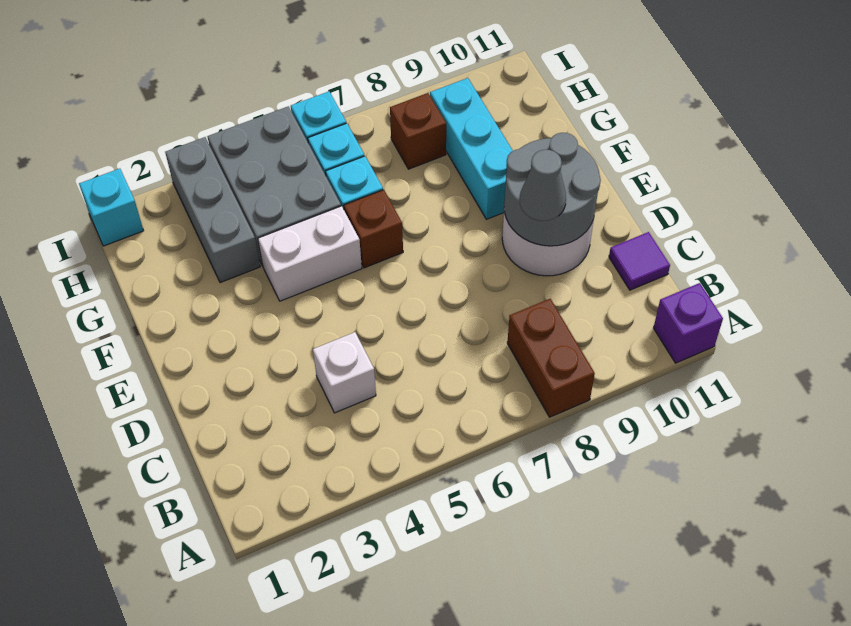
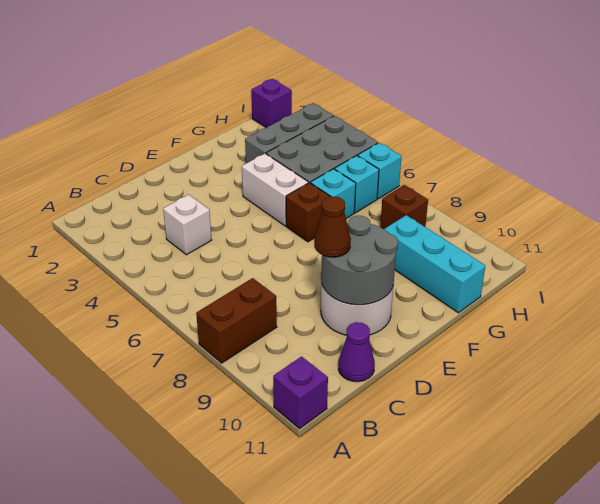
purple tile C11 level 1 -> purple cone C11 level 1
grey cone D9 level 3 -> brown cone D9 level 3
cyan brick F9:H9 level 1 -> cyan brick G9:G11 level 1
cyan brick I1 level 1 -> purple brick I1 level 1

